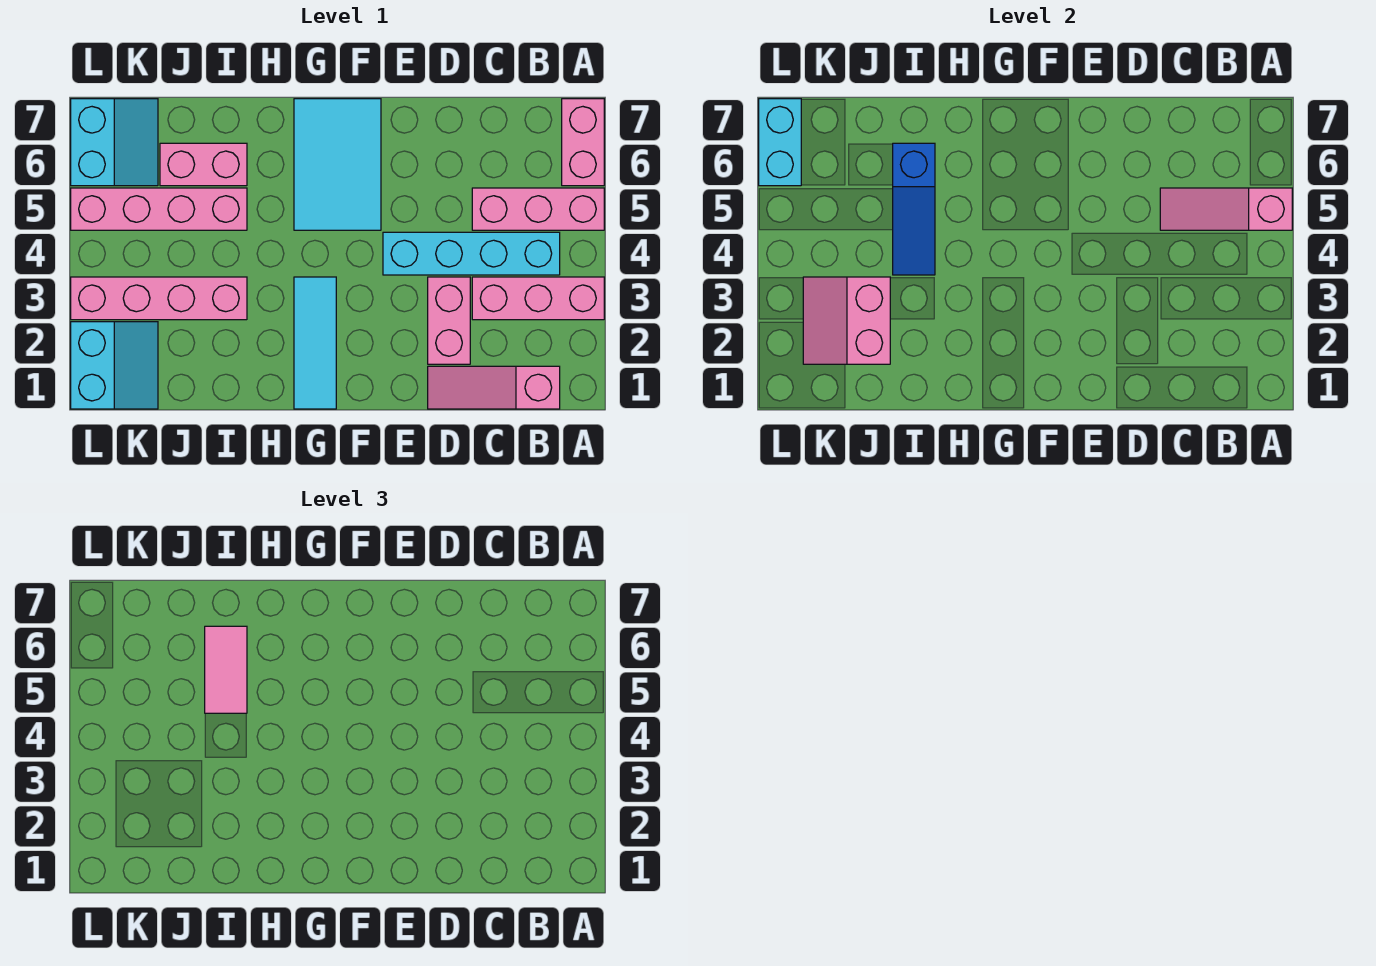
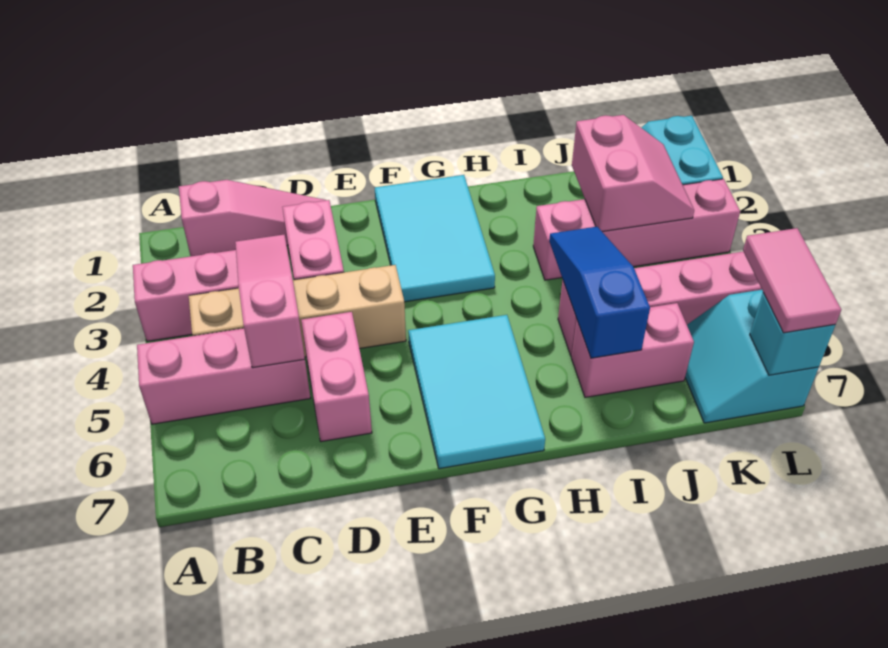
pink slope A5:C5 level 2 top A -> pink slope C3:C5 level 2 top 5
pink brick A6:A7 level 1 -> pink brick D5:D6 level 1
cyan brick B4:E4 level 1 -> tan brick B4:E4 level 1
cyan tile G1:G3 level 1 -> cyan tile F1:G3 level 1
pink tile I5:I6 level 3 -> pink tile L6:L7 level 3
cyan brick L6:L7 level 2 -> cyan brick L7 level 2

